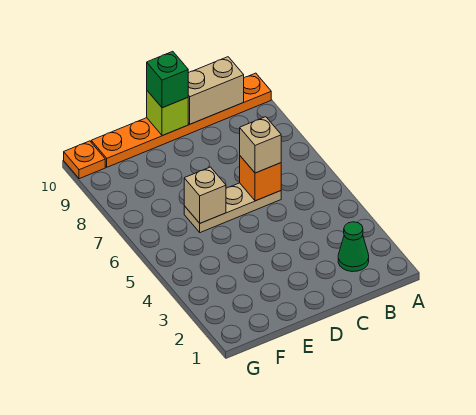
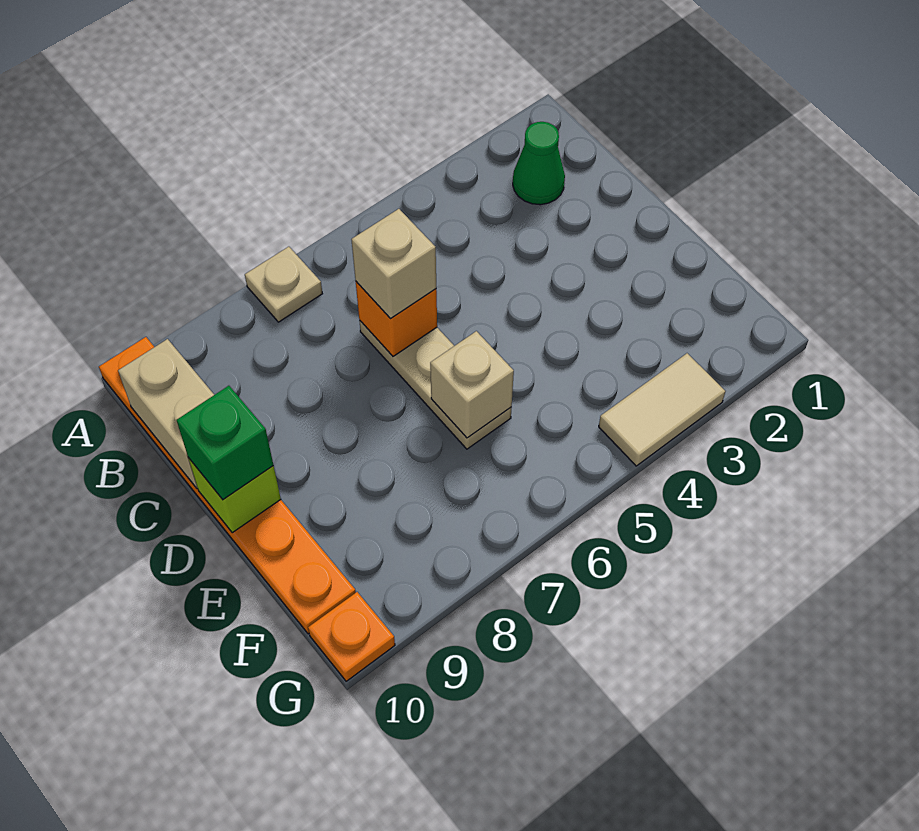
none -> tan plate A7 level 1
none -> tan tile G3:G4 level 1

